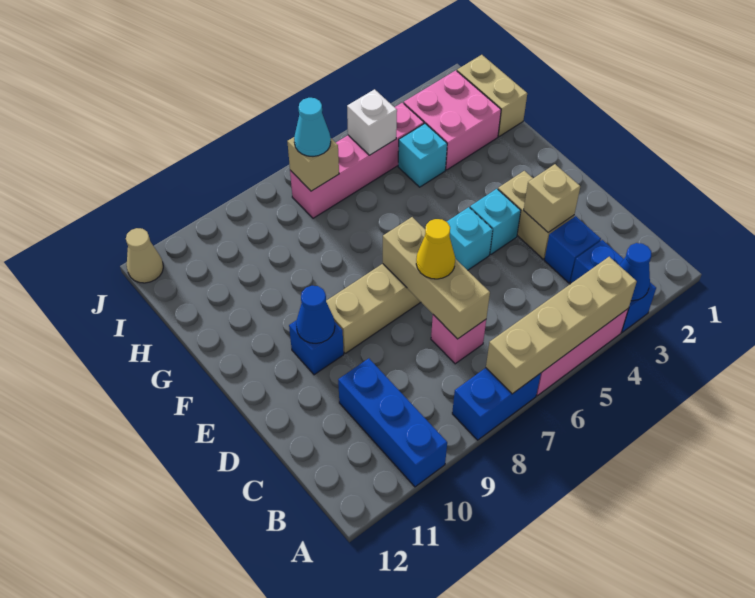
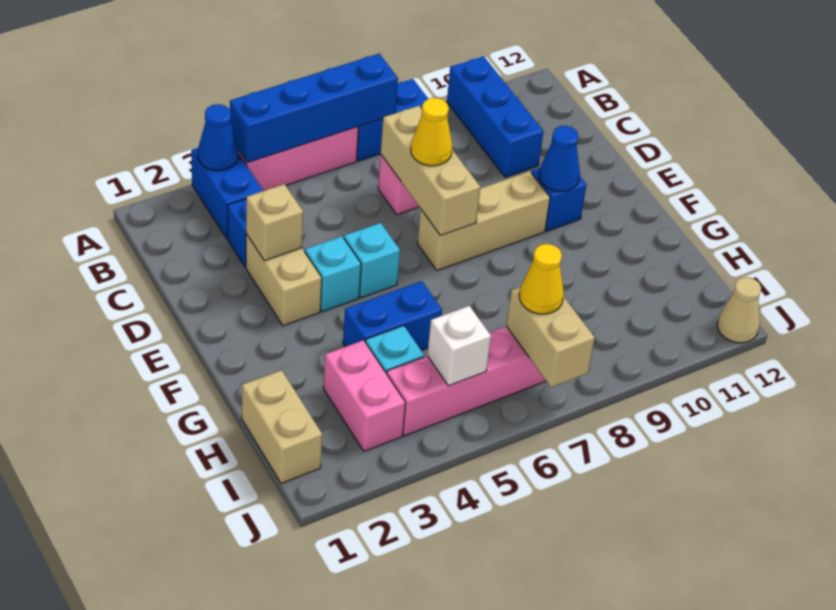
tan brick A4:A7 level 2 -> blue brick A4:A7 level 2
none -> blue brick G4:G5 level 1
pink brick H2:I3 level 1 -> pink brick H3:I3 level 1
tan brick I7 level 2 -> tan brick I7:J7 level 2
cyan cone I7 level 3 -> yellow cone I7 level 3

